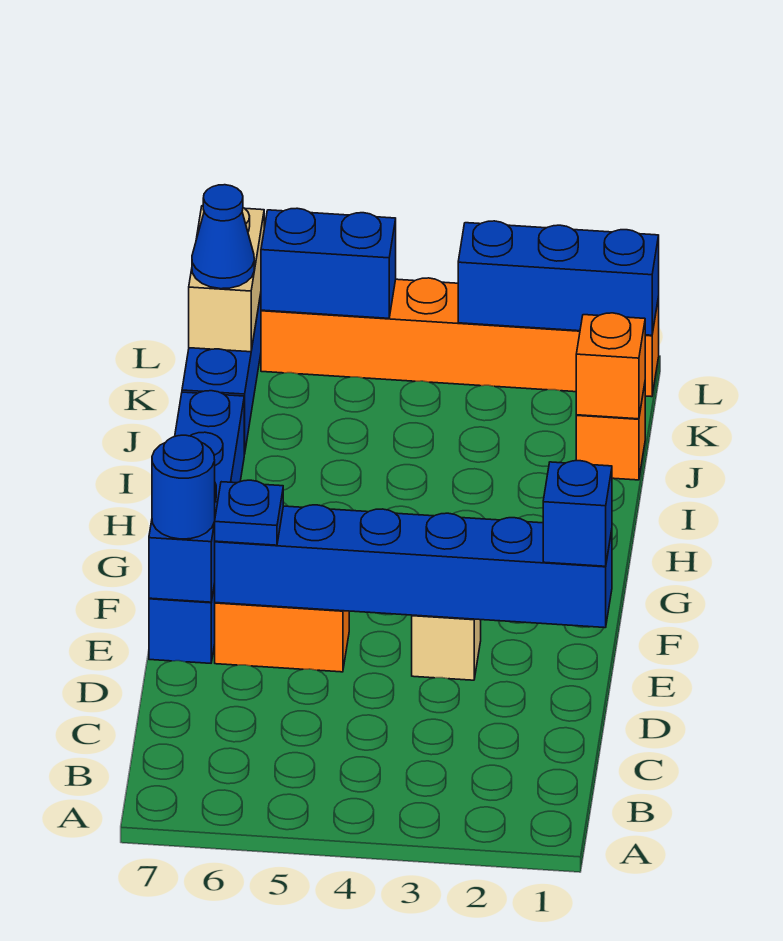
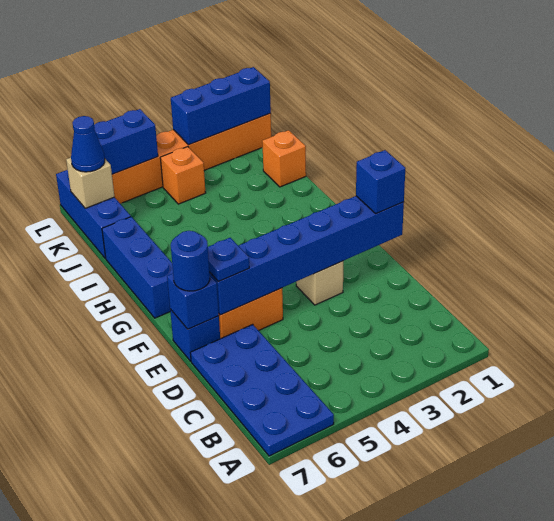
none -> blue plate A6:D7 level 1
orange brick J1 level 2 -> orange brick K4 level 1
tan brick K7:L7 level 2 -> tan brick K7 level 2

